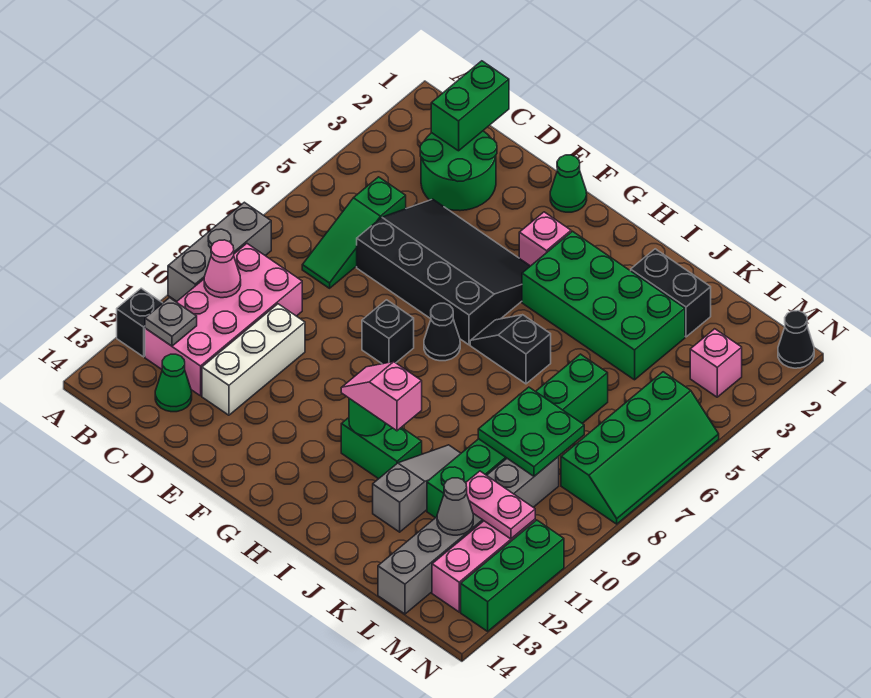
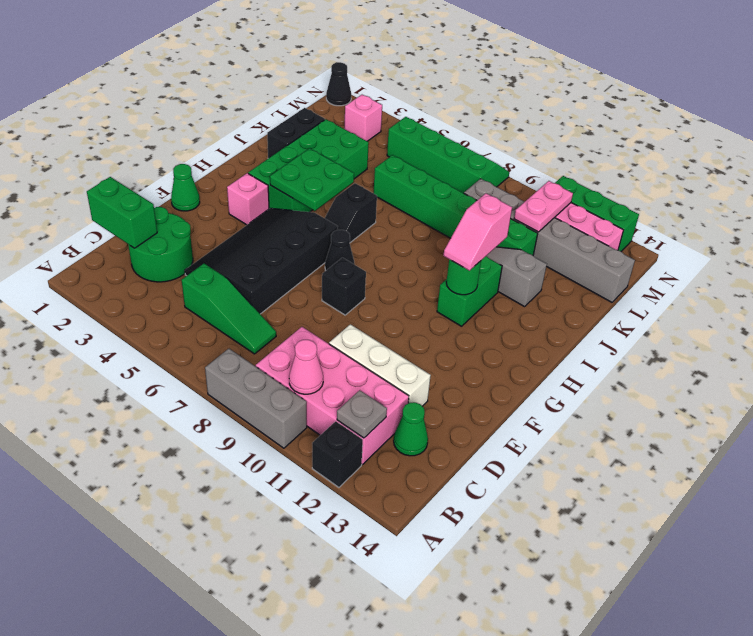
green plate K8:L9 level 2 -> green plate H4:I5 level 2
grey cone L12 level 2 -> none

